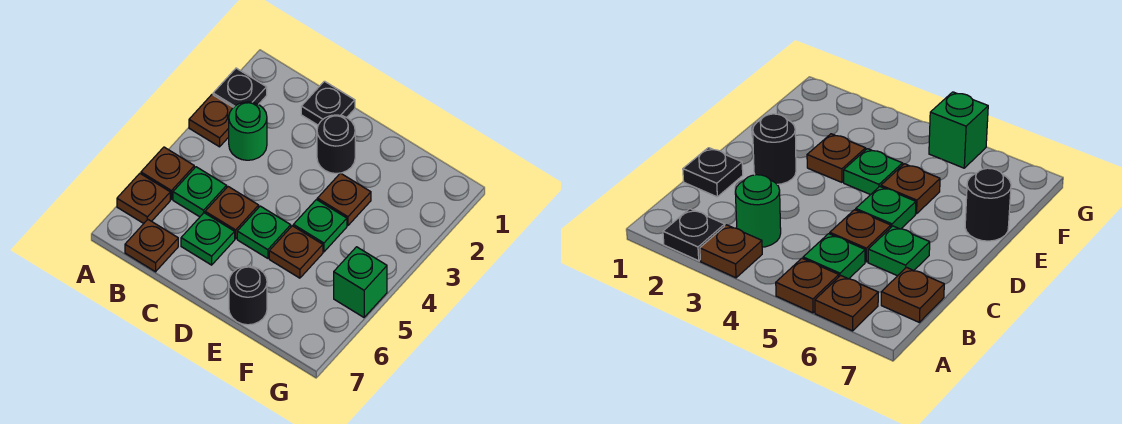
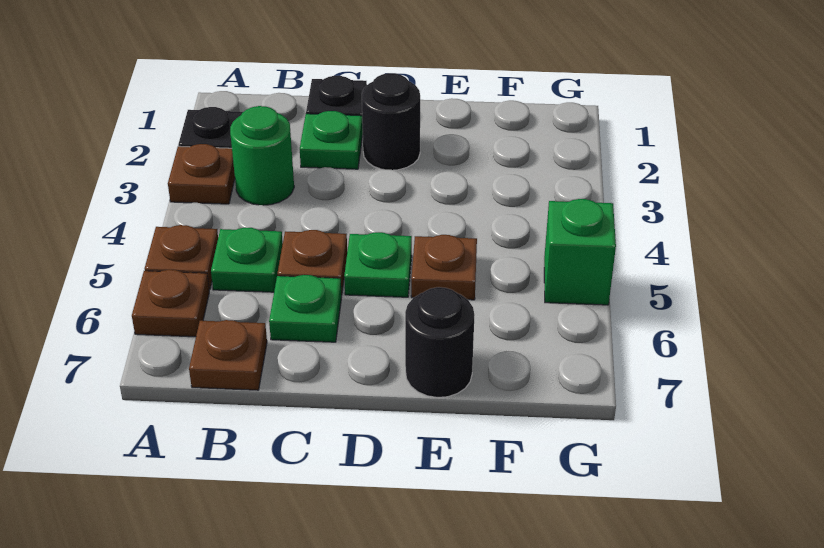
brown plate E3 level 1 -> none
green plate E4 level 1 -> green plate C2 level 1

